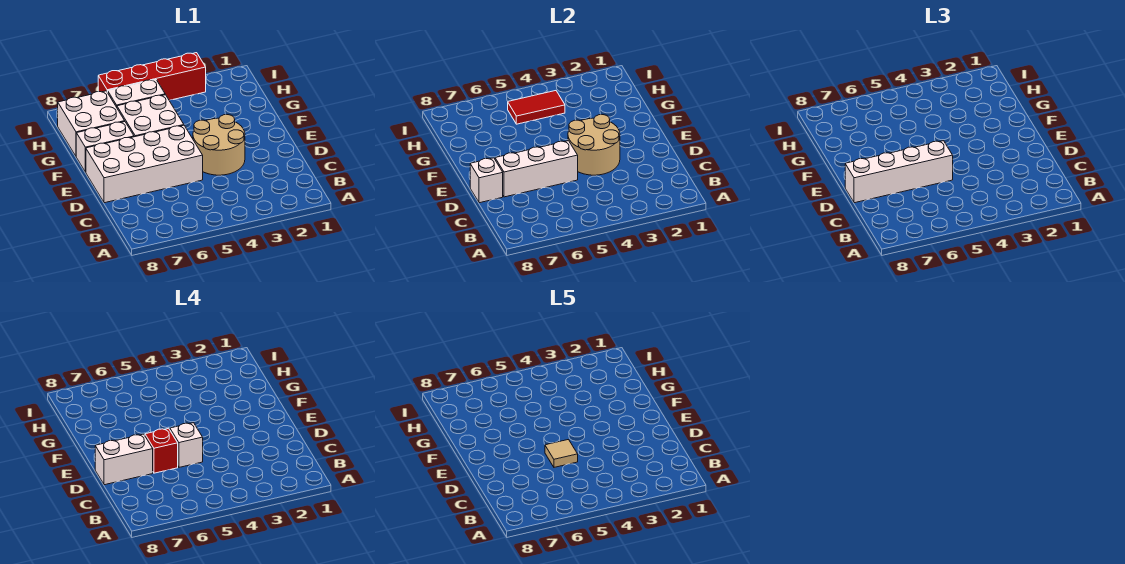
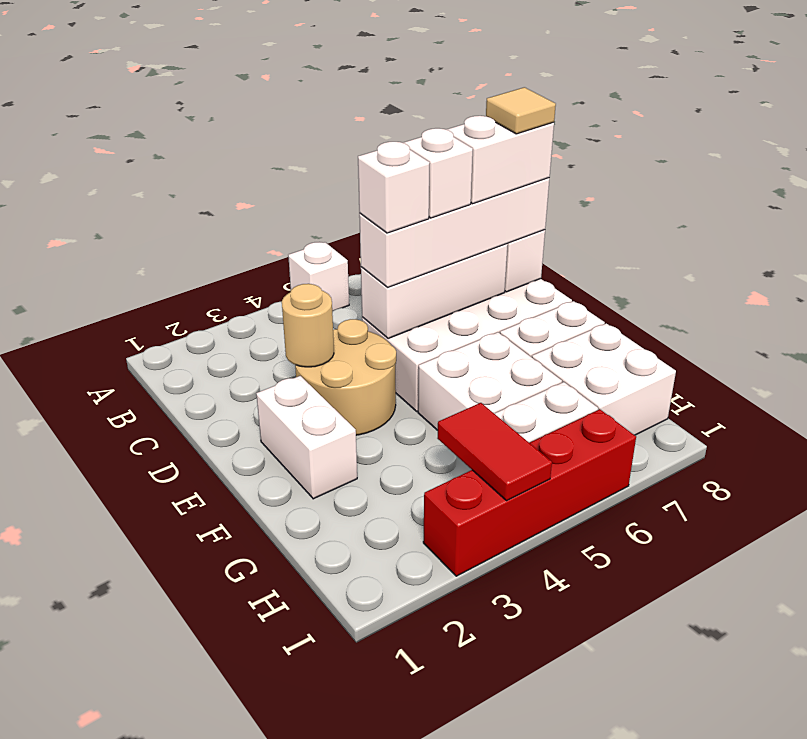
none -> white brick A5 level 1
tan round brick D3:E4 level 2 -> tan round brick D3 level 2
tan tile D5 level 5 -> tan tile D8 level 5
red brick D6 level 4 -> white brick D6 level 4
none -> white brick E2:F2 level 1
red tile H4:H5 level 2 -> red tile H4:I4 level 2

